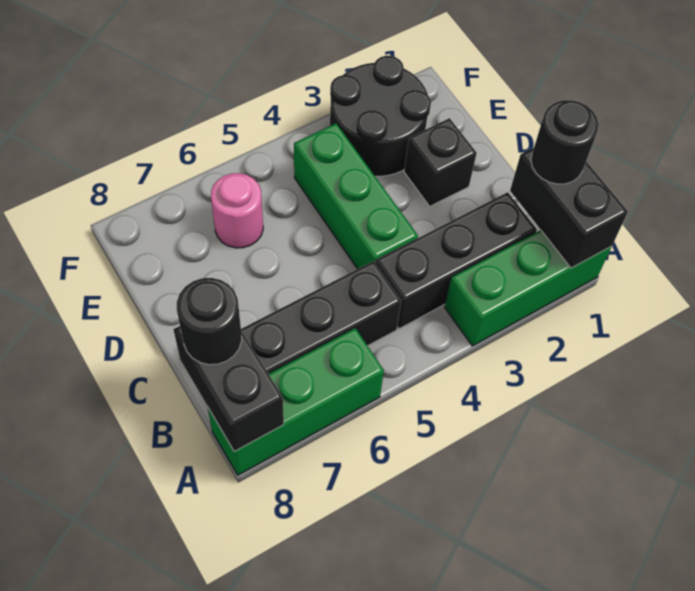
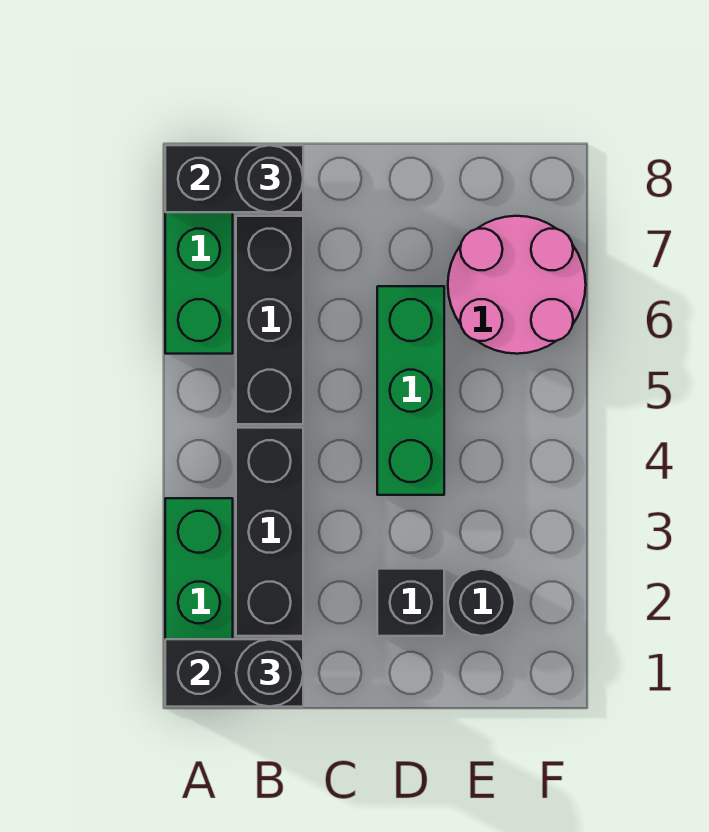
green brick C4:E4 level 1 -> green brick D4:D6 level 1
black round brick E2:F3 level 1 -> black round brick E2 level 1
pink round brick E6 level 1 -> pink round brick E6:F7 level 1

